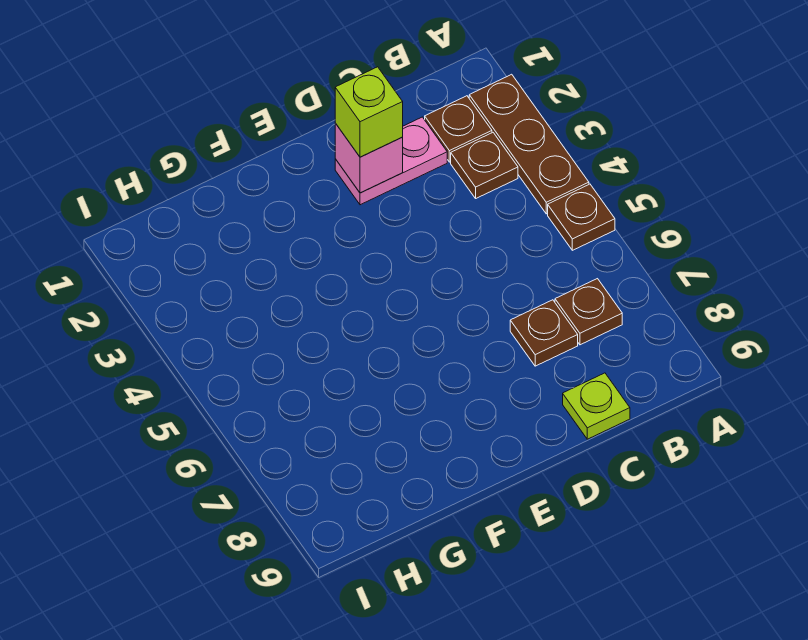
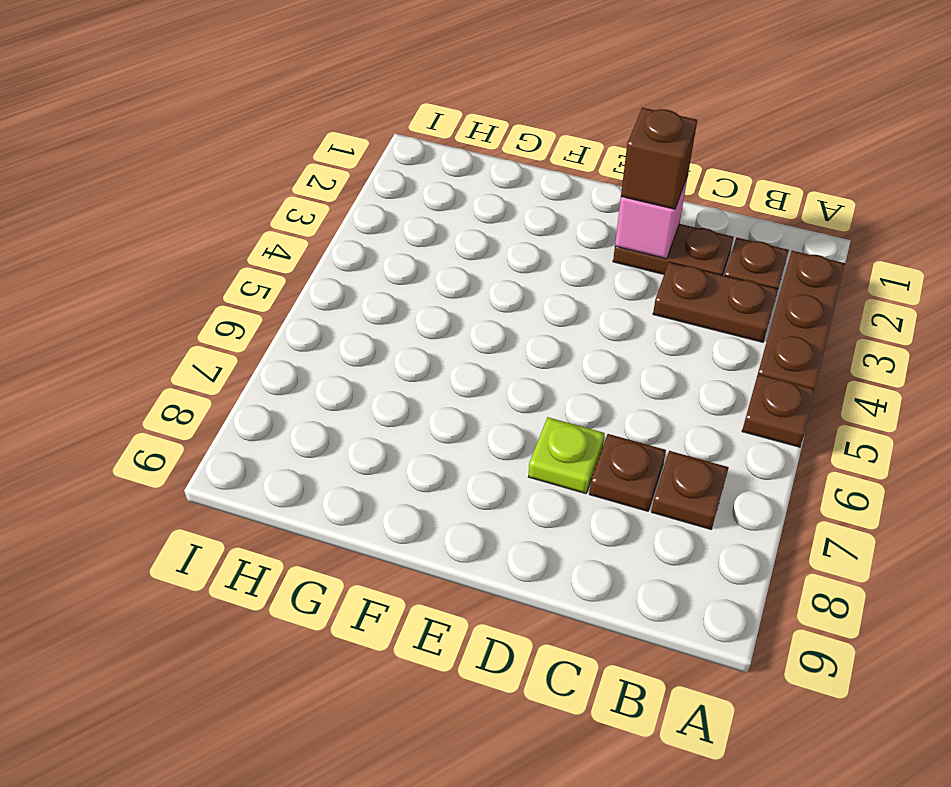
brown plate B3 level 1 -> brown plate B3:C3 level 1
pink plate C2:D2 level 1 -> brown plate C2:D2 level 1
lime plate C9 level 1 -> lime plate D7 level 1
lime brick D2 level 3 -> brown brick D2 level 3

